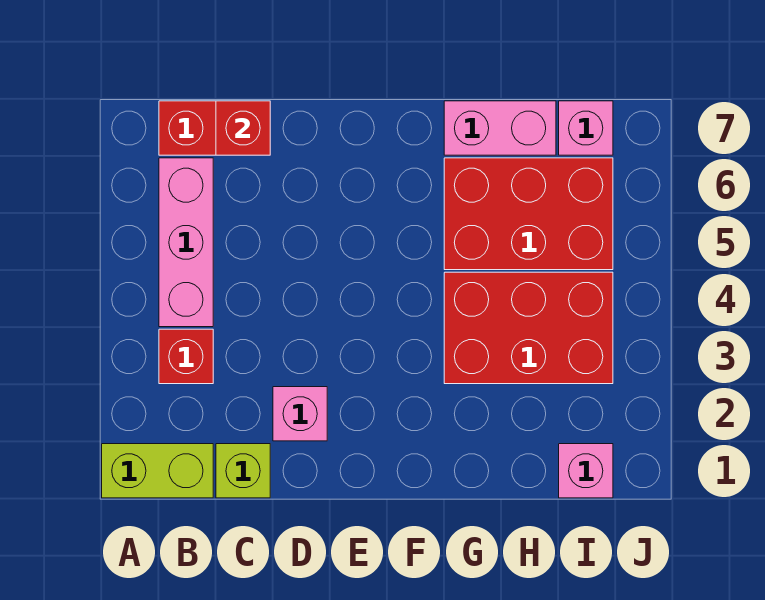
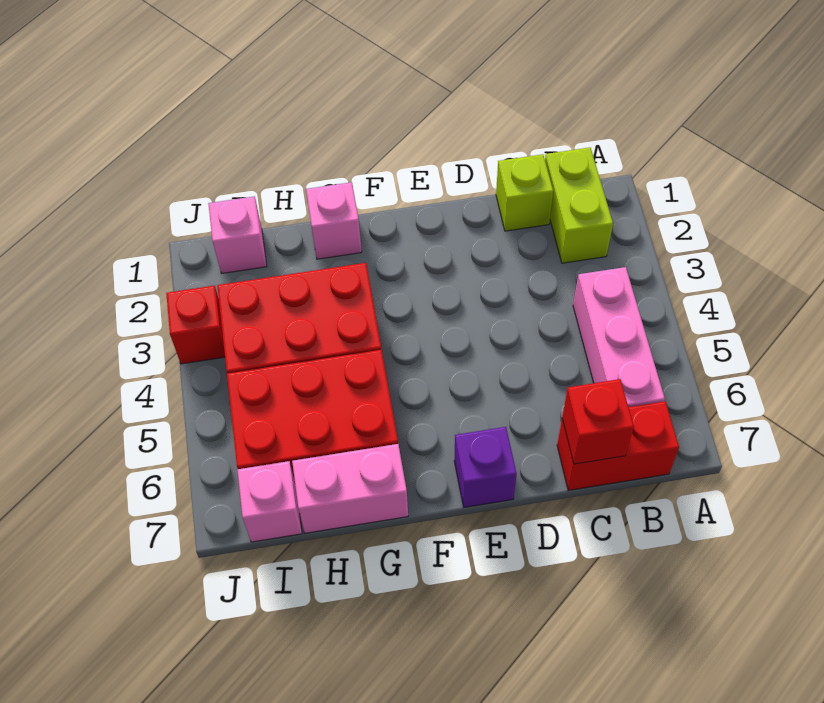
lime brick A1:B1 level 1 -> lime brick B1:B2 level 1
red brick B3 level 1 -> red brick J3 level 1
pink brick D2 level 1 -> pink brick G1 level 1
none -> purple brick E7 level 1

